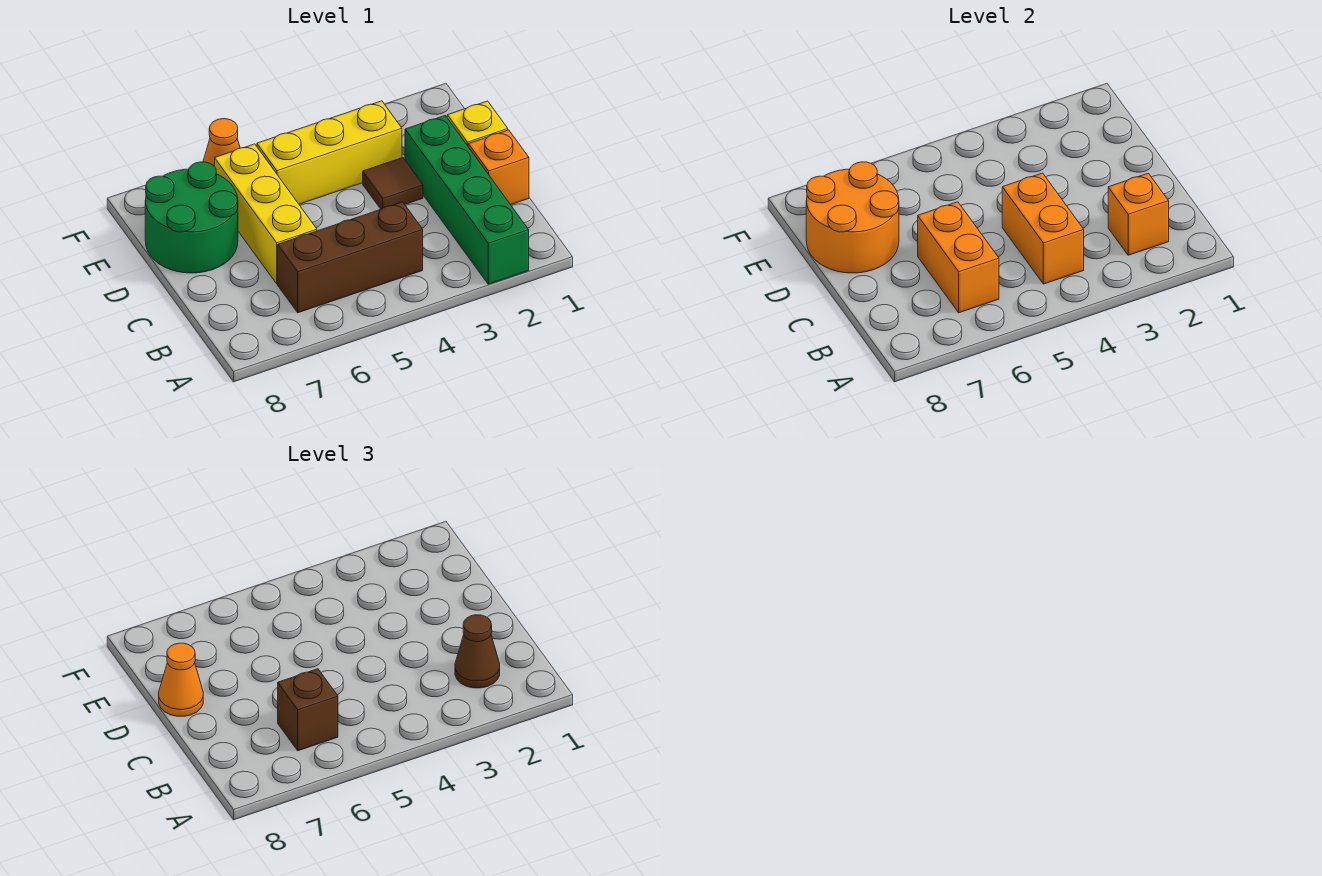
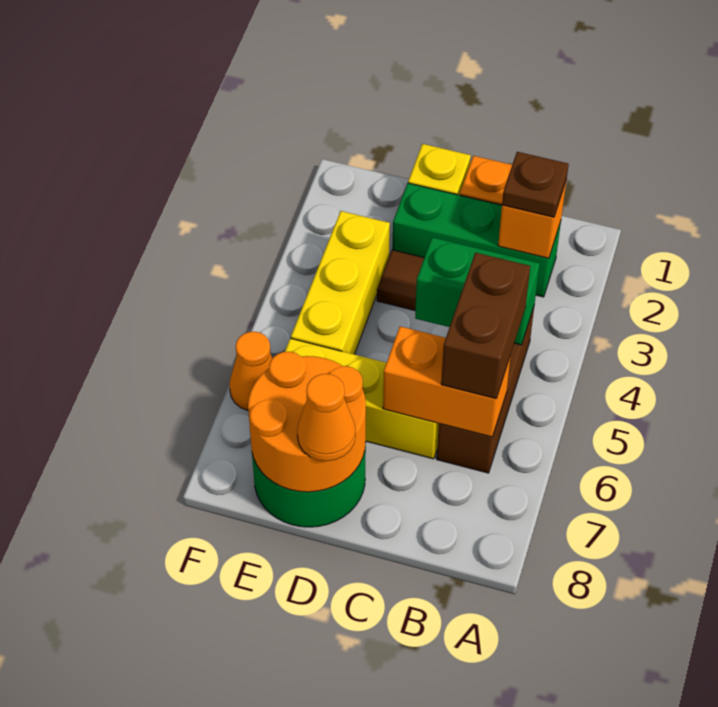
green brick A2:D2 level 1 -> green brick B2:D2 level 1
brown cone B2 level 3 -> brown plate B2 level 3
orange brick B4:C4 level 2 -> green brick B4:C4 level 2
brown brick B6 level 3 -> brown brick B5:B6 level 3

